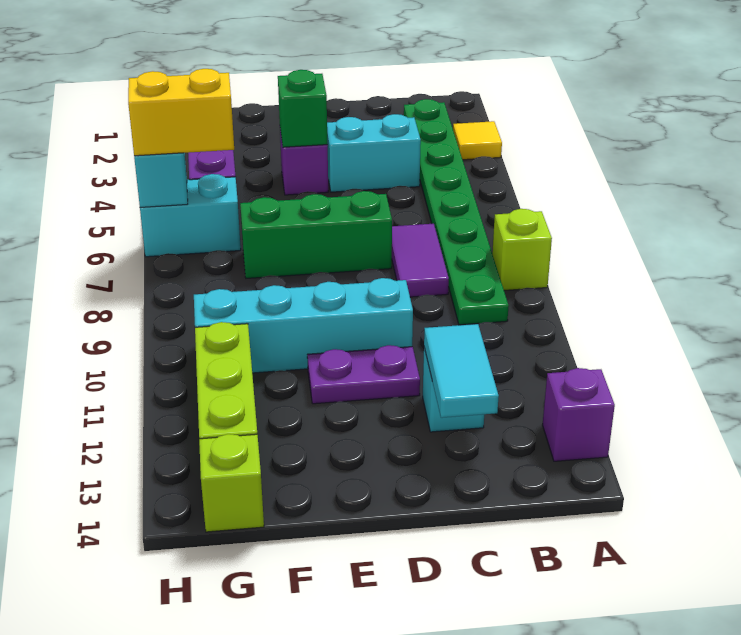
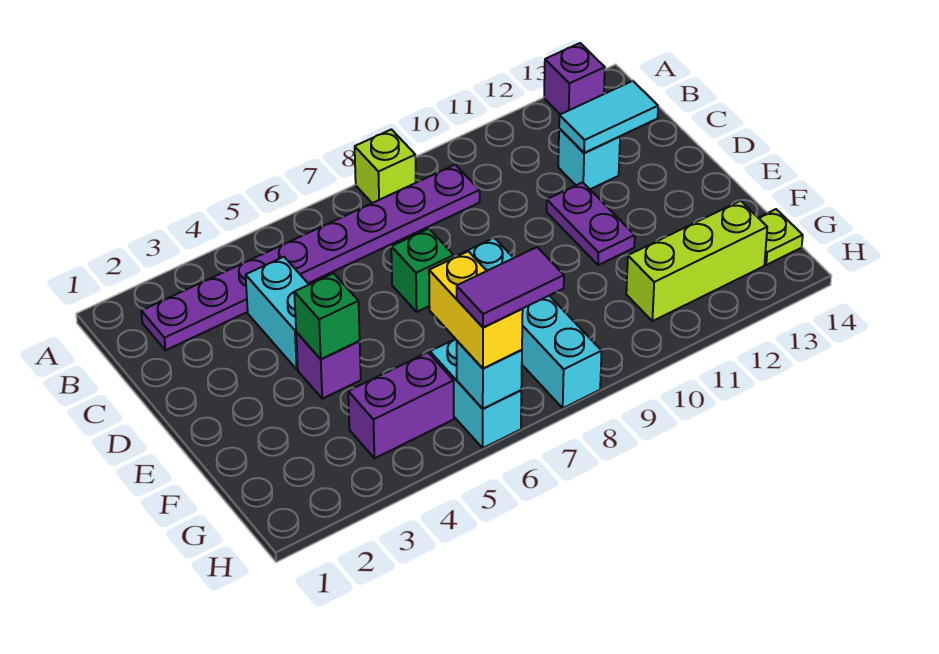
yellow tile A3 level 1 -> none
green plate B2:B9 level 1 -> purple plate B2:B9 level 1
purple tile C7:C8 level 1 -> purple tile H6:H7 level 4
green brick D7:F7 level 1 -> green brick D7 level 1
cyan brick D10:G10 level 1 -> cyan brick E8:H8 level 1
lime brick G14 level 1 -> lime plate G14 level 1

